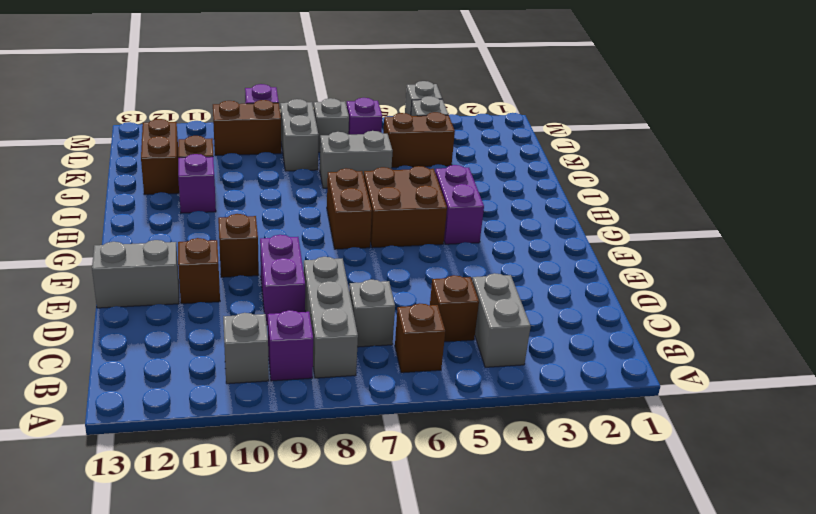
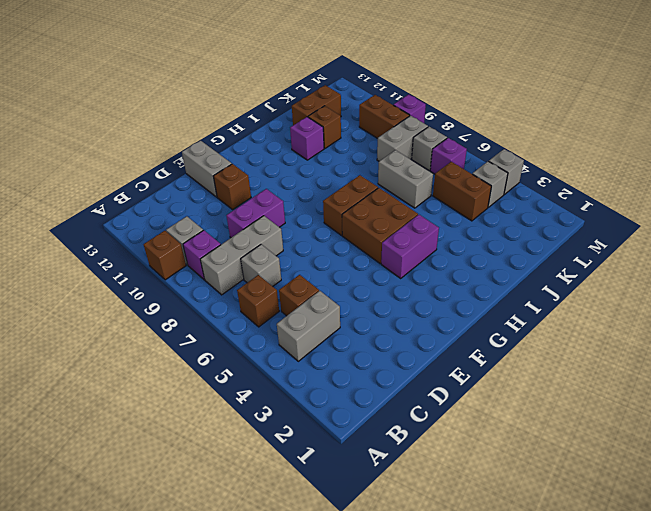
brown brick F10 level 1 -> brown brick A10 level 1

